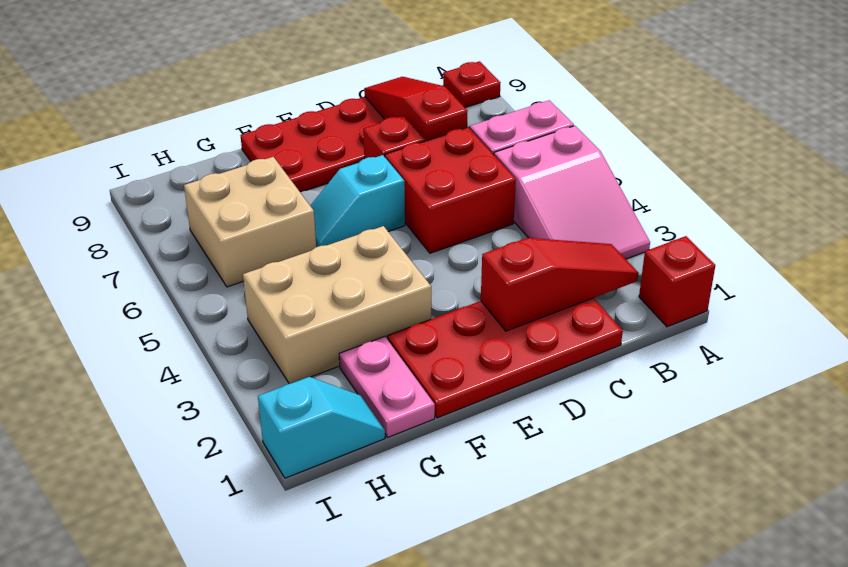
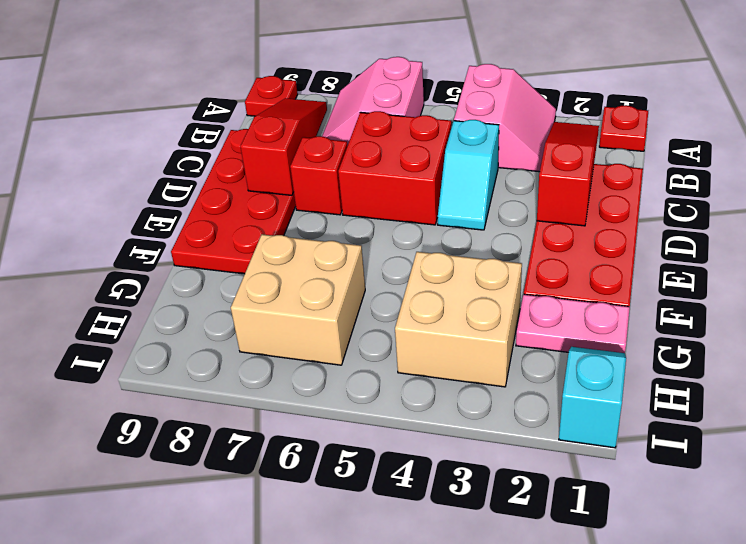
red brick A1 level 1 -> red plate A1 level 1
pink slope A3:B5 level 1 top 5 -> pink slope A3:B4 level 1 top 4
red slope C7:C9 level 2 top 7 -> red slope B8:D8 level 2 top D
cyan slope E6:F6 level 1 top E -> cyan slope C4:D4 level 1 top C
tan brick F3:H4 level 1 -> tan brick G3:H4 level 1

